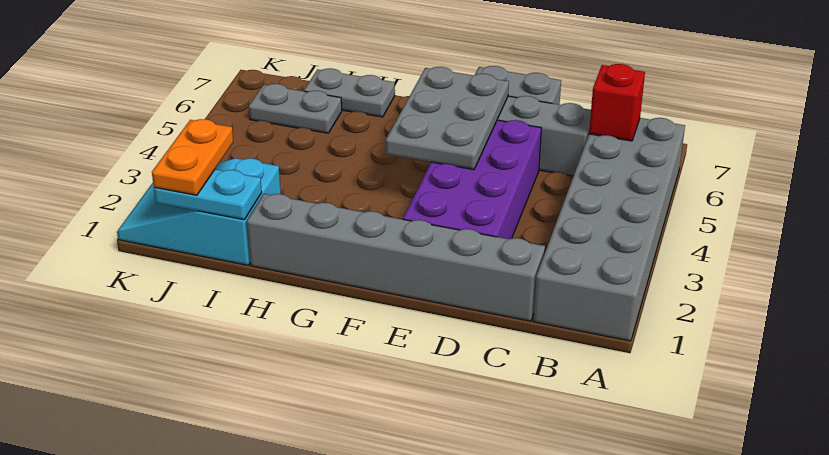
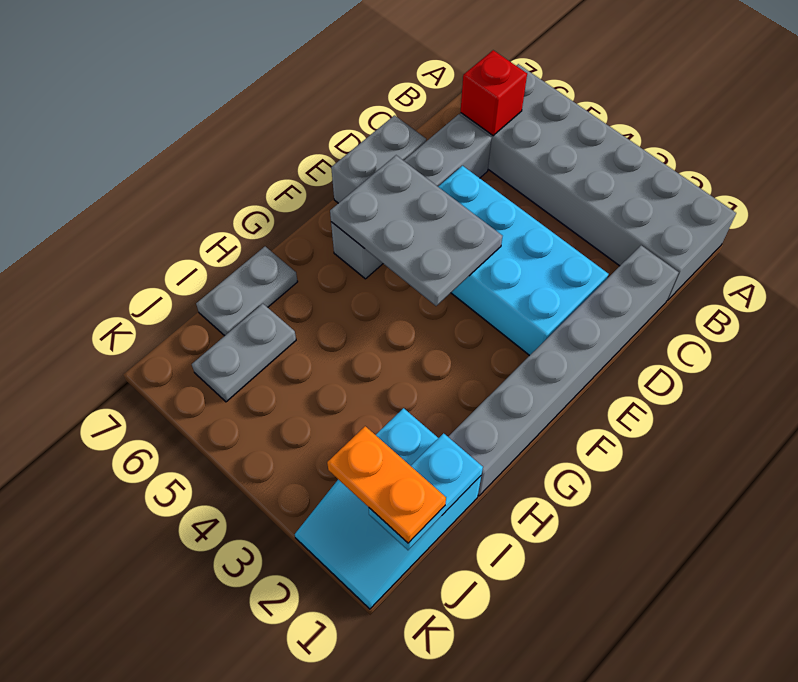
purple brick D2:E5 level 1 -> cyan brick D2:E5 level 1

